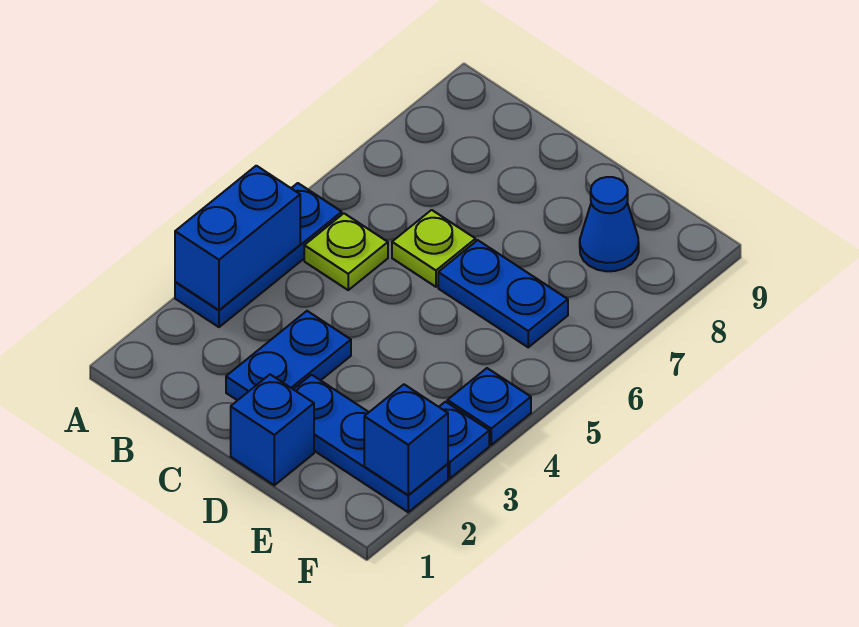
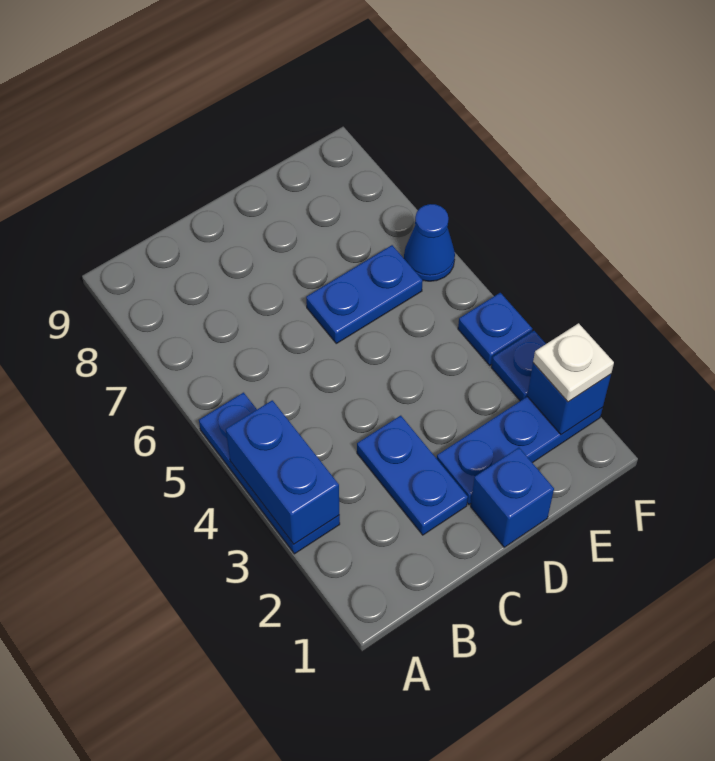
lime plate B5 level 1 -> none
lime plate C6 level 1 -> none
blue cone E8 level 1 -> blue cone F6 level 1
none -> white plate F2 level 3

